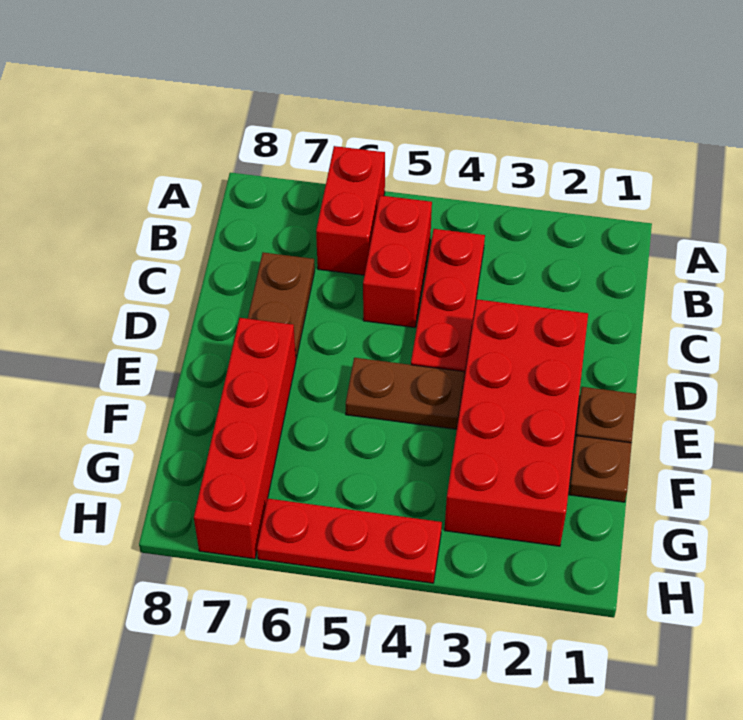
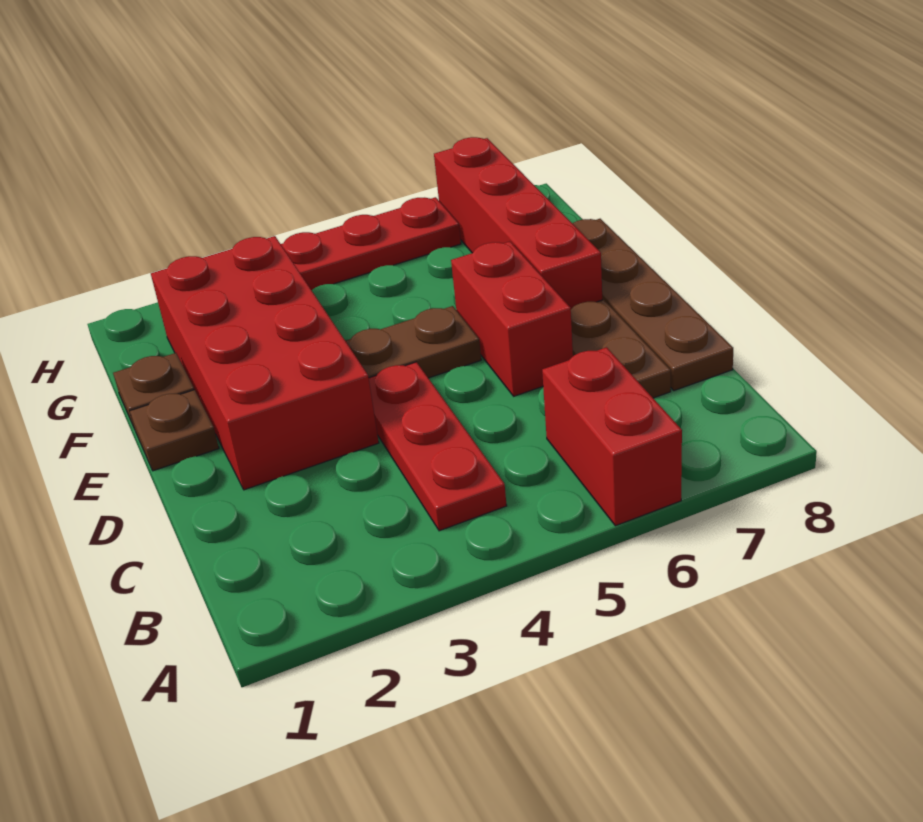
red brick B5:C5 level 1 -> red brick D6:E6 level 1
none -> brown plate C8:F8 level 1

